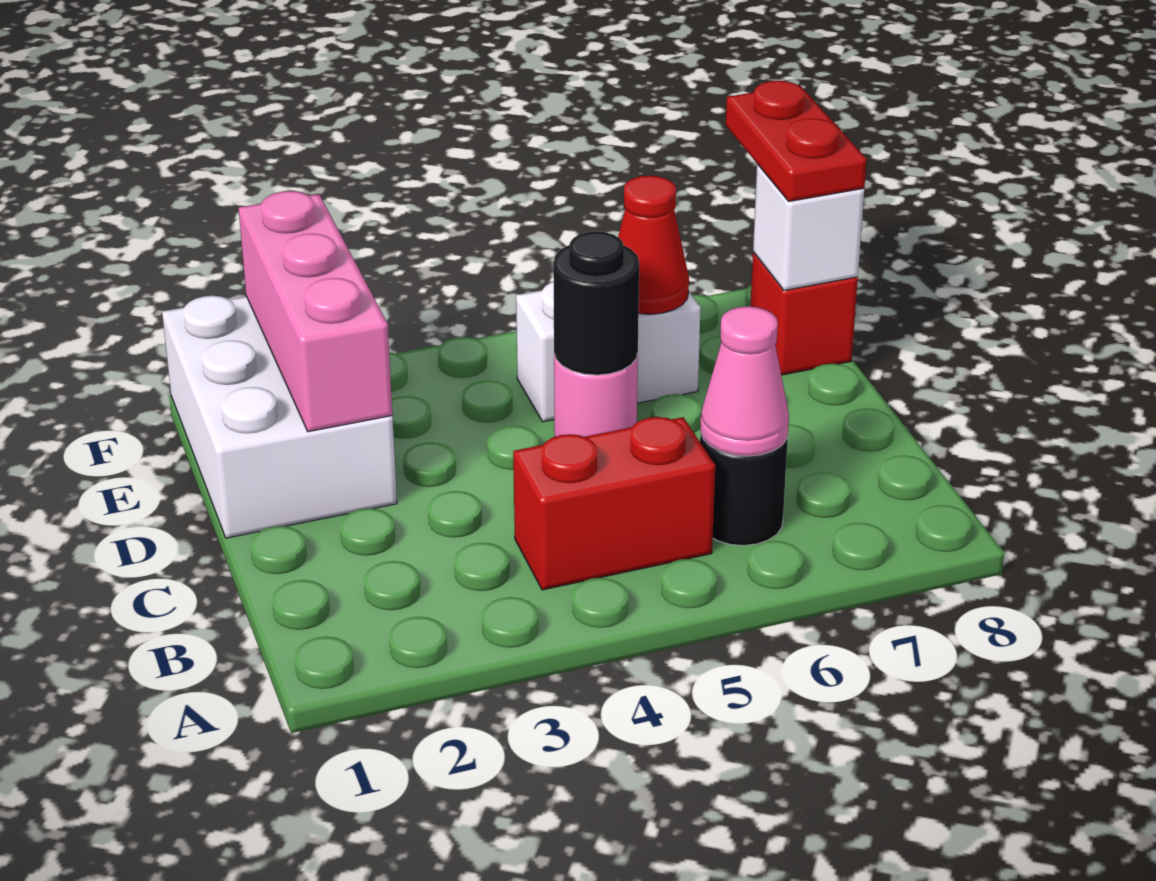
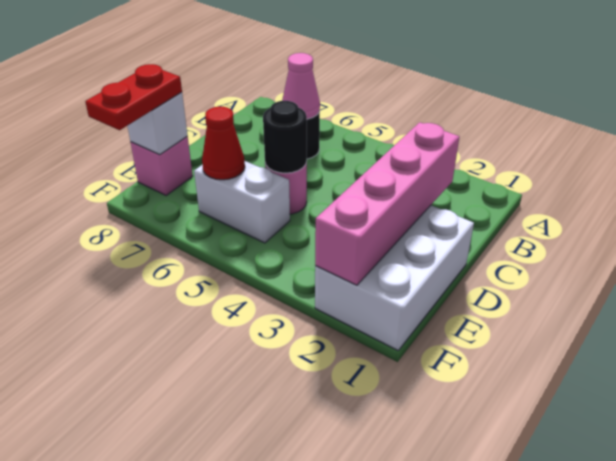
red brick B4:B5 level 1 -> none
pink brick D2:F2 level 2 -> pink brick C2:F2 level 2
red brick E8 level 1 -> pink brick E8 level 1

